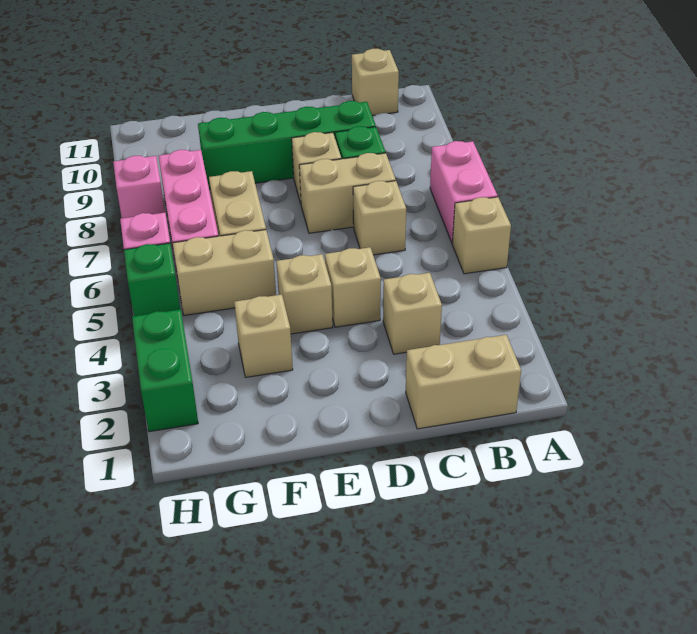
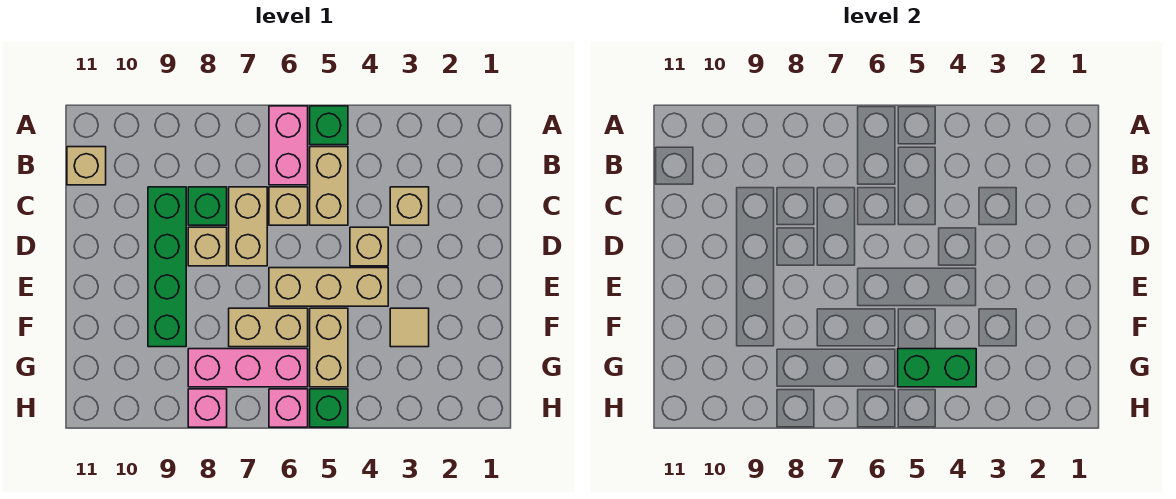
tan brick A5 level 1 -> green brick A5 level 1
pink brick A6:A7 level 1 -> pink brick A6:B6 level 1
tan brick B1:C1 level 1 -> tan brick B5:C5 level 1
tan brick E4 level 1 -> tan brick E4:E6 level 1
tan brick F3 level 1 -> tan tile F3 level 1
green brick H2:H3 level 1 -> green brick G4:G5 level 2

